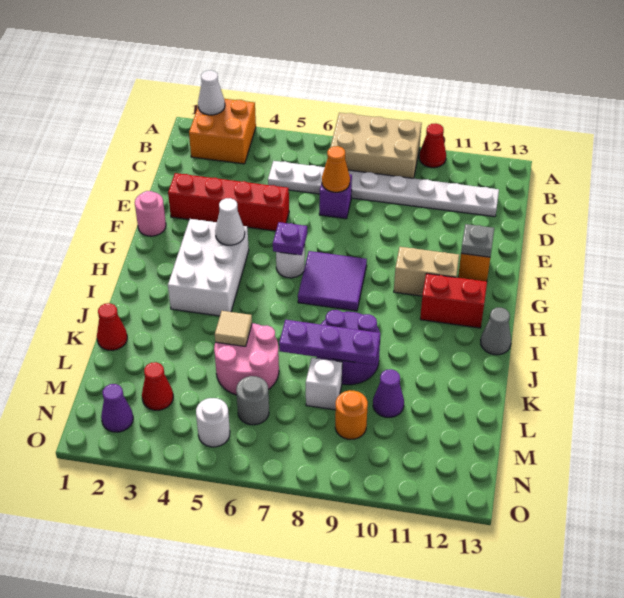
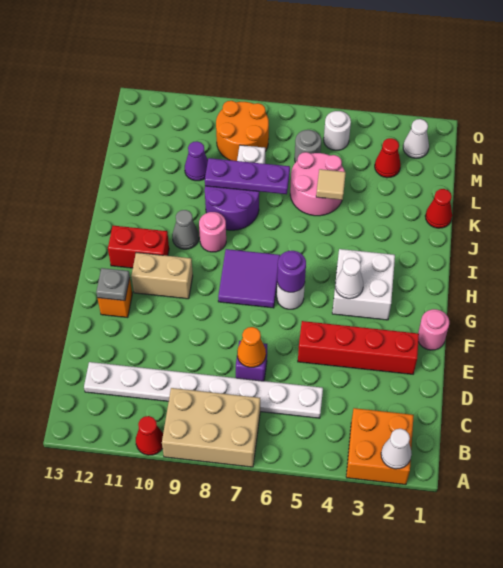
white brick G3:I4 level 1 -> white brick G3:H4 level 1
purple plate G6 level 2 -> purple round brick G6 level 2
none -> pink round brick I9 level 1
grey cone I13 level 1 -> grey cone I10 level 1
orange round brick M9 level 1 -> orange round brick M8:N9 level 1
purple cone N2 level 1 -> white cone N2 level 1

